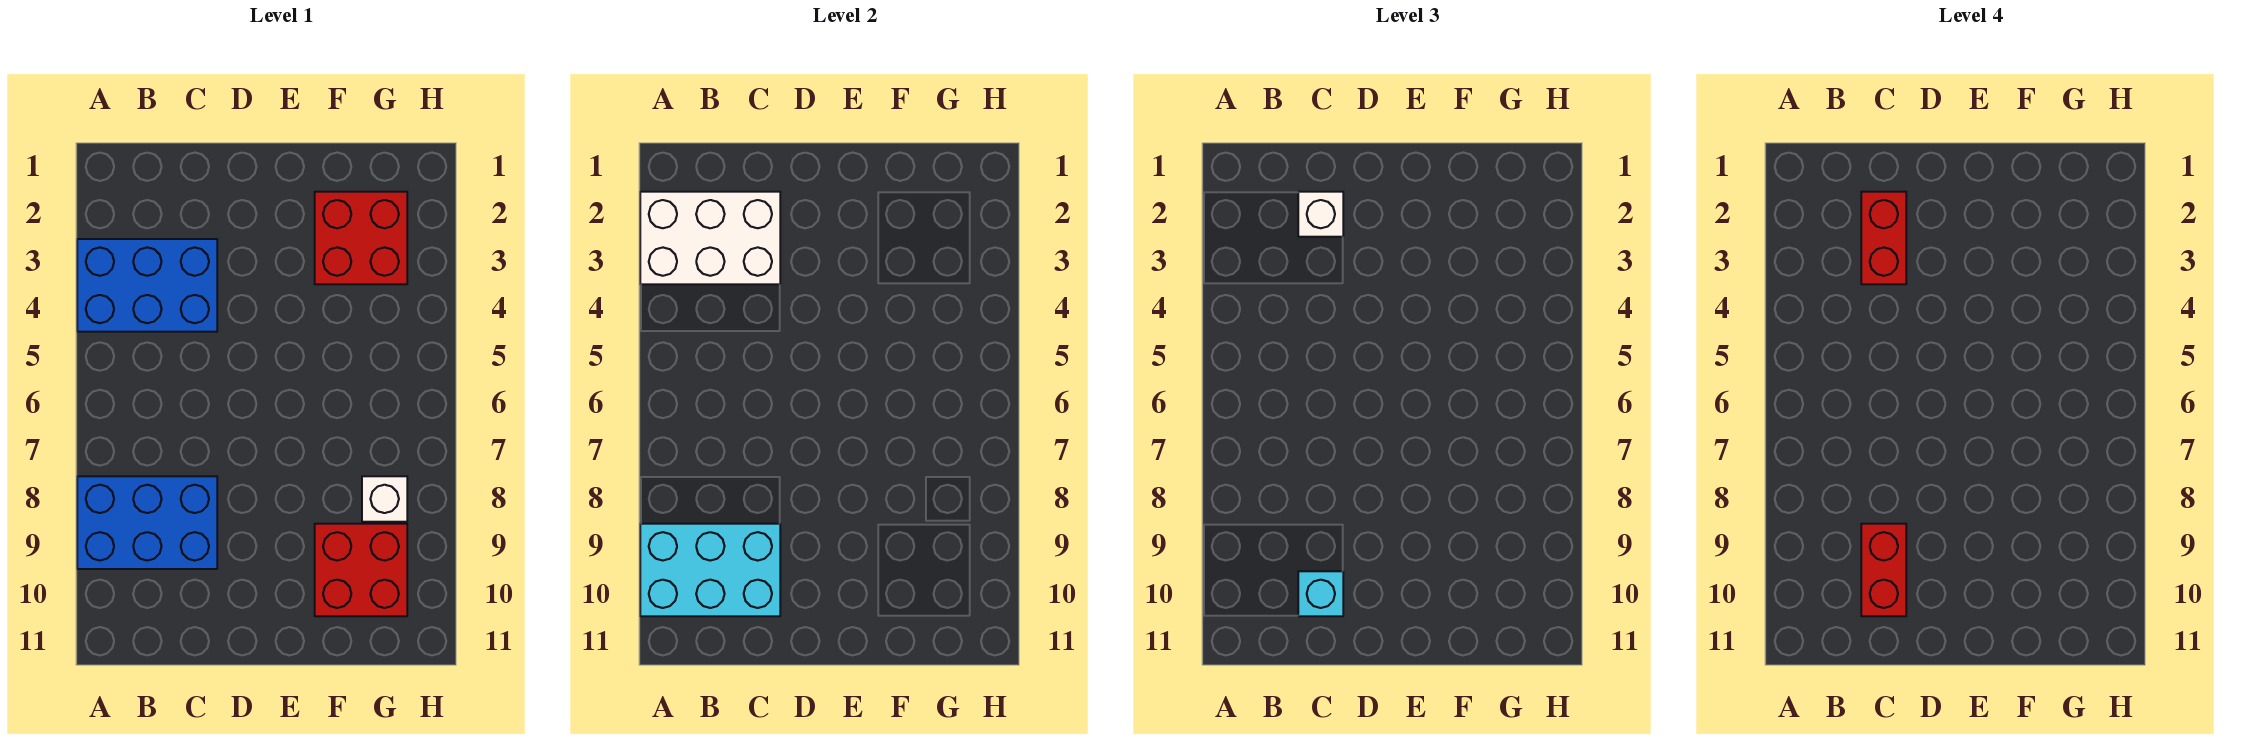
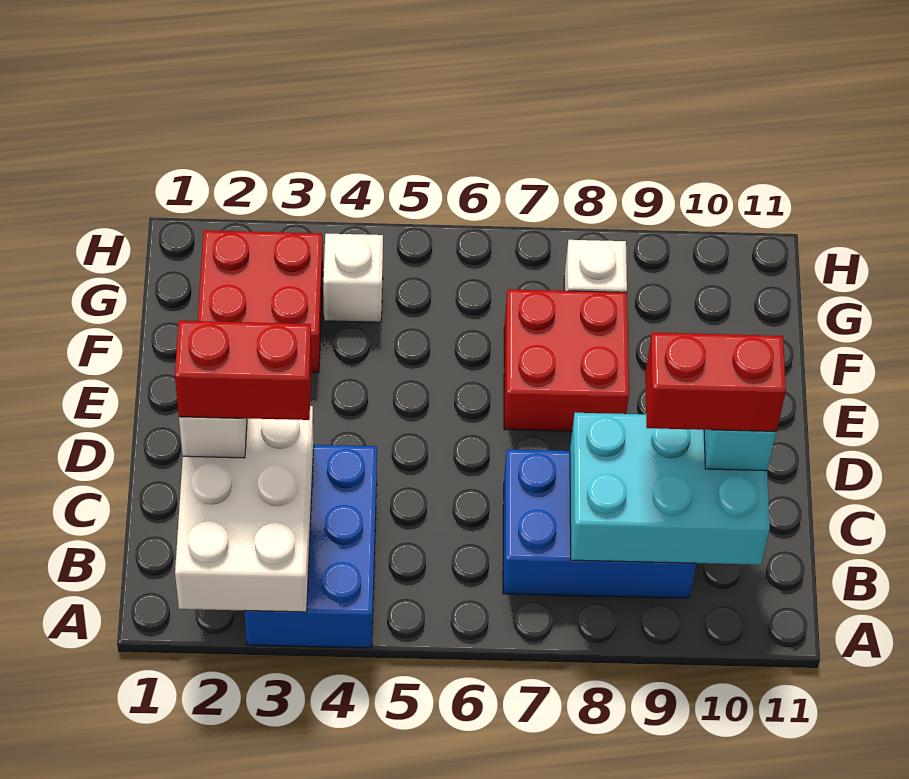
blue brick A8:C9 level 1 -> blue brick B7:C9 level 1
cyan brick A9:C10 level 2 -> cyan brick B8:C10 level 2
red brick F9:G10 level 1 -> red brick E7:F8 level 1
none -> white brick G4 level 1

